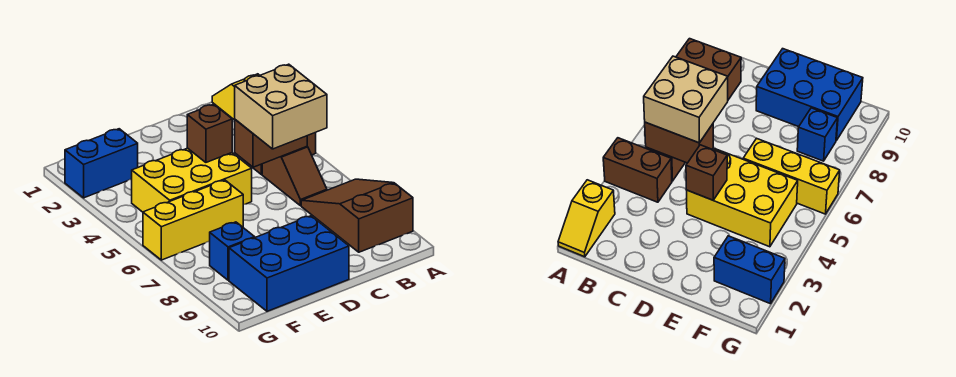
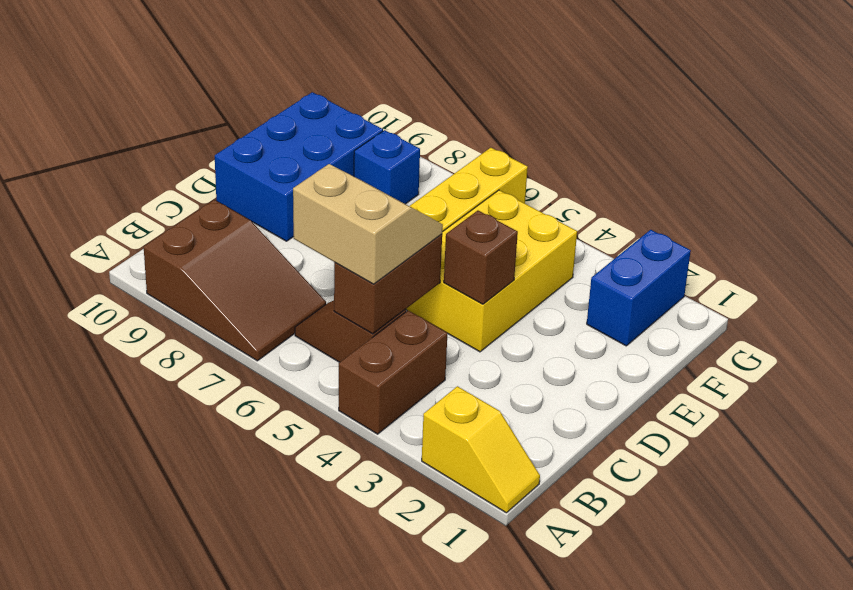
tan brick B5:C6 level 3 -> tan slope B5:C6 level 3 top B

